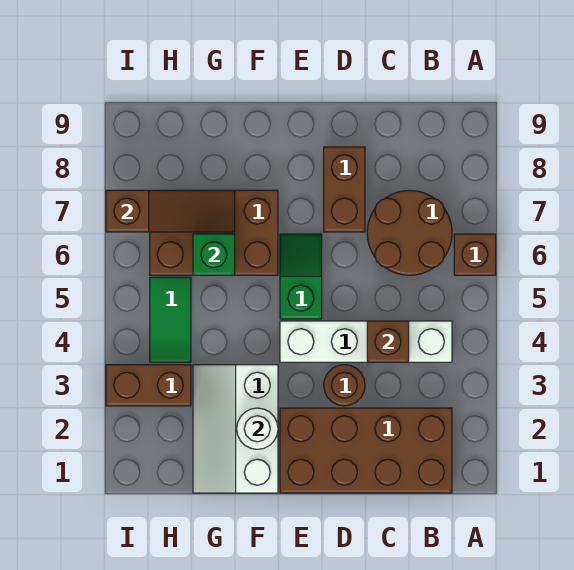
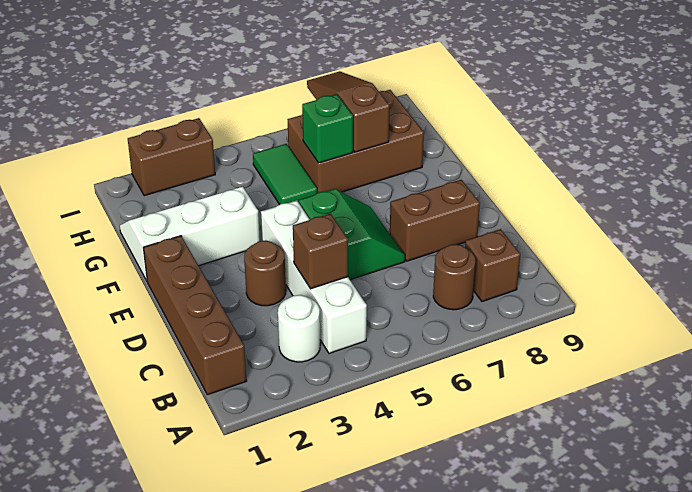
brown brick A6 level 1 -> brown brick B8 level 1
brown brick B1:E2 level 1 -> brown brick B1:E1 level 1
brown round brick B6:C7 level 1 -> brown round brick B7 level 1
green slope E5:E6 level 1 top 5 -> green slope D5:E6 level 1 top 5
white round brick F2 level 2 -> white round brick B3 level 1
brown brick F6:H7 level 1 -> brown brick G6:H8 level 1
brown slope G7:I7 level 2 top I -> brown slope G7:I7 level 2 top G
brown brick H3:I3 level 1 -> brown brick I2:I3 level 1
green tile H4:H5 level 1 -> green tile G5:H5 level 1

